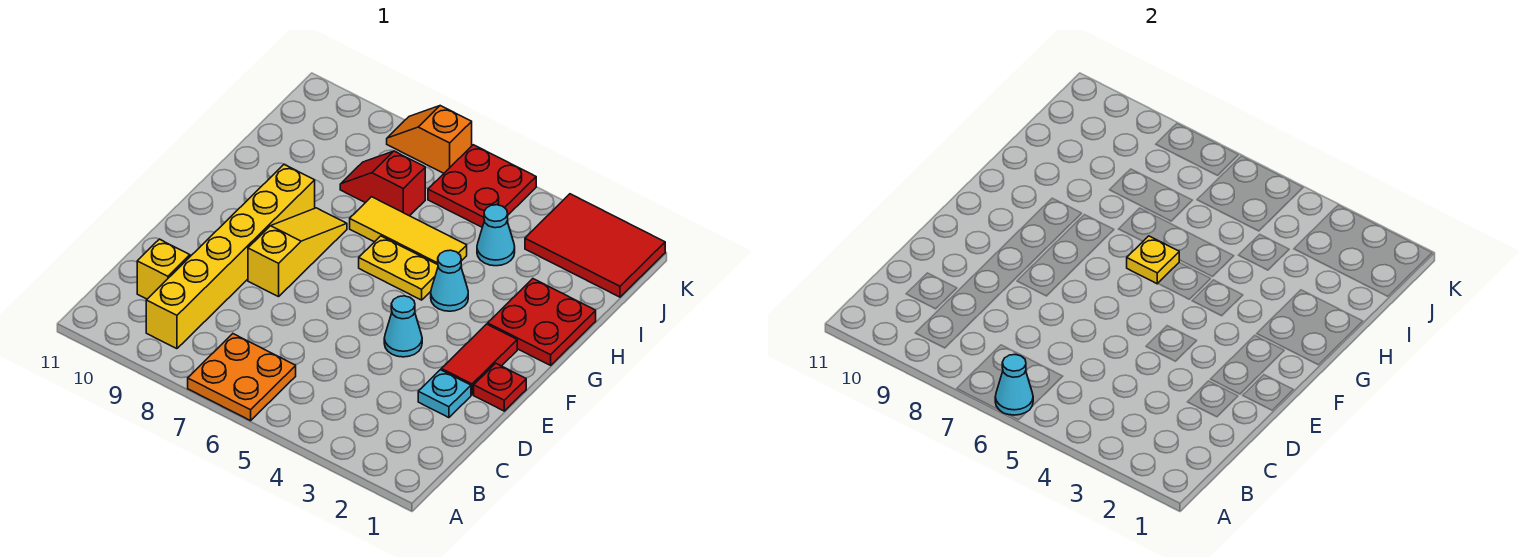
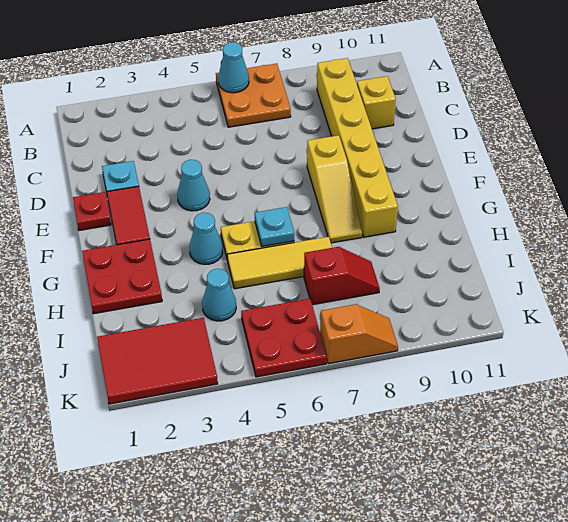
yellow plate G6 level 2 -> cyan plate G6 level 2

